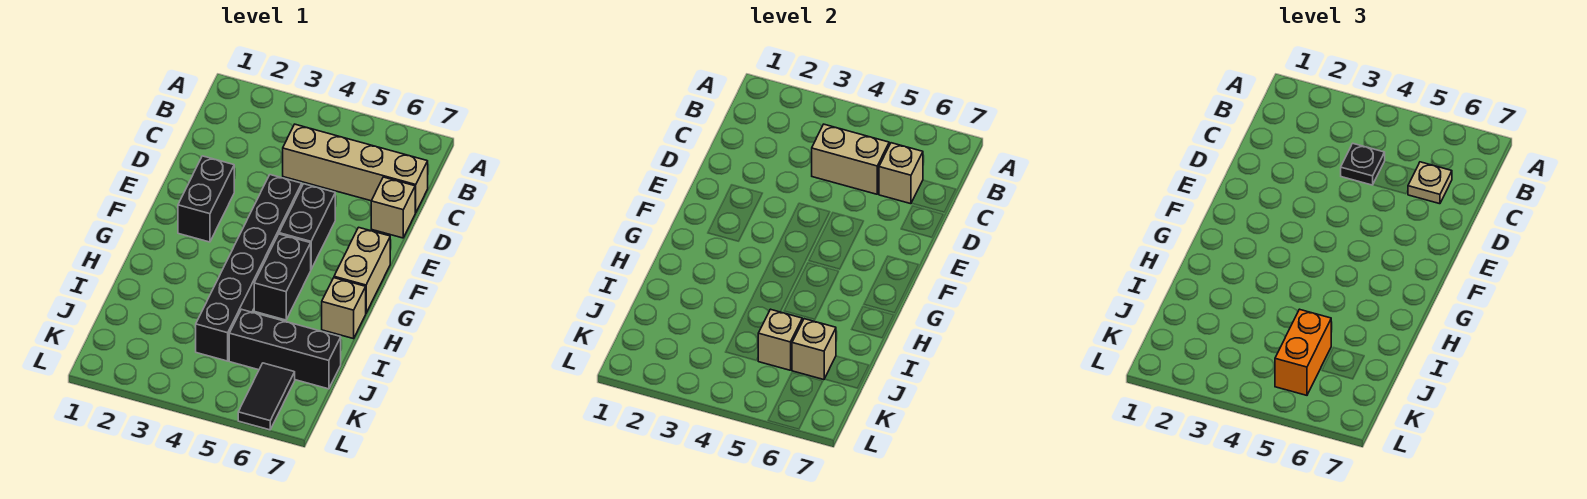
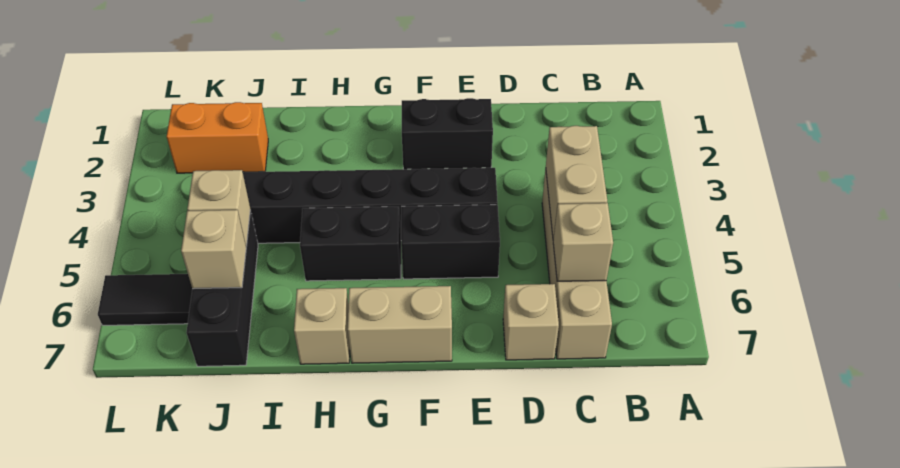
black plate C4 level 3 -> none
tan plate C6 level 3 -> none
orange brick J5:K5 level 3 -> orange brick J2:K2 level 1

